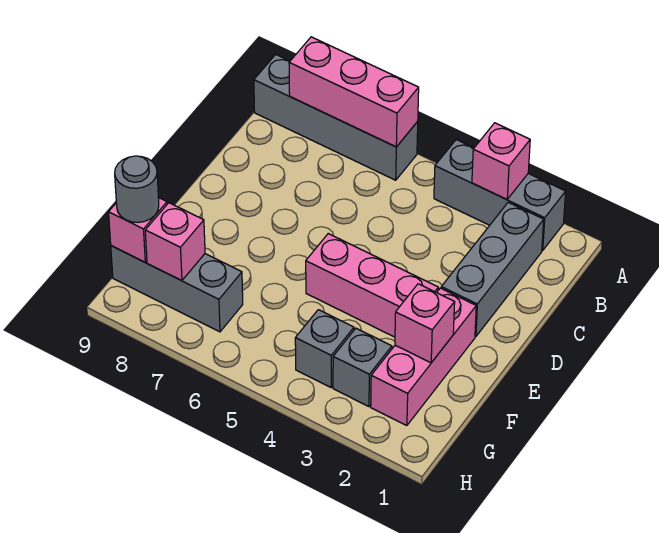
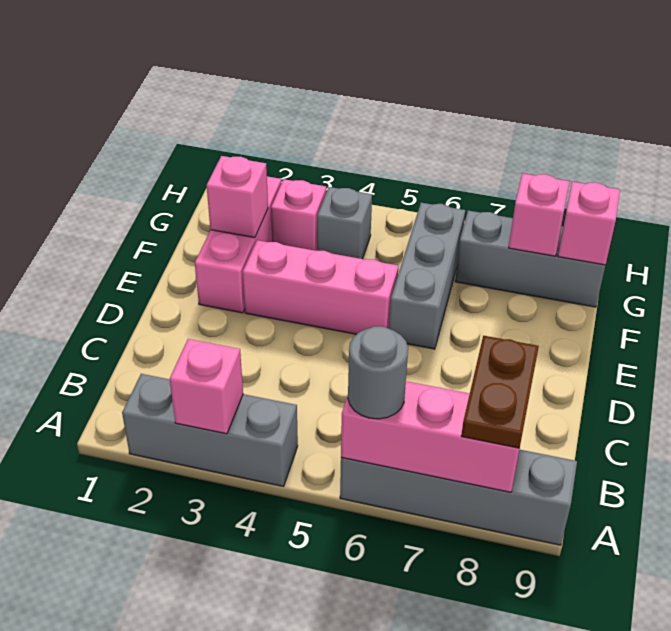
none -> brown plate A8:B8 level 3
grey brick B2:D2 level 1 -> grey brick E6:G6 level 1
grey brick G3 level 1 -> pink brick G3 level 1
grey round brick G9 level 3 -> grey round brick A6 level 3

